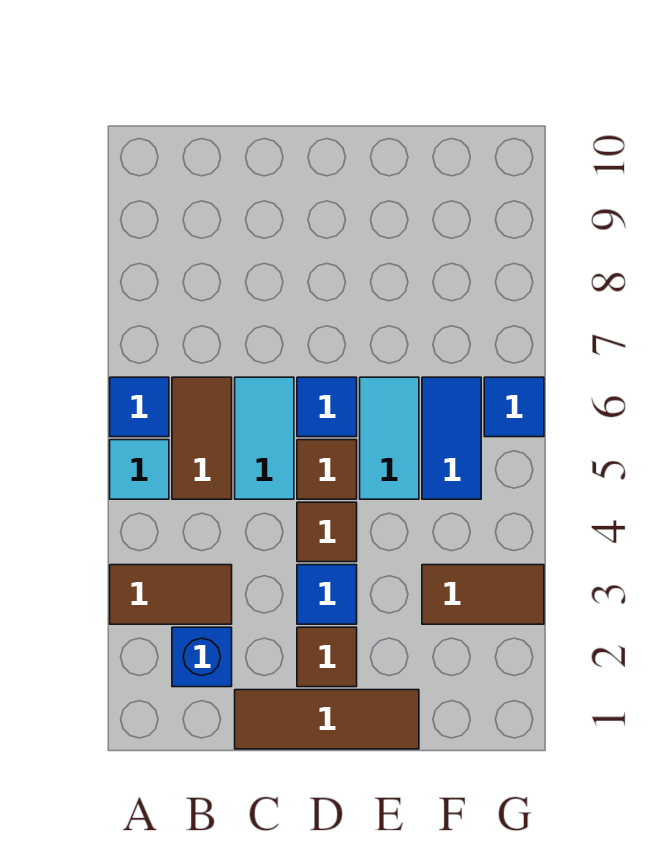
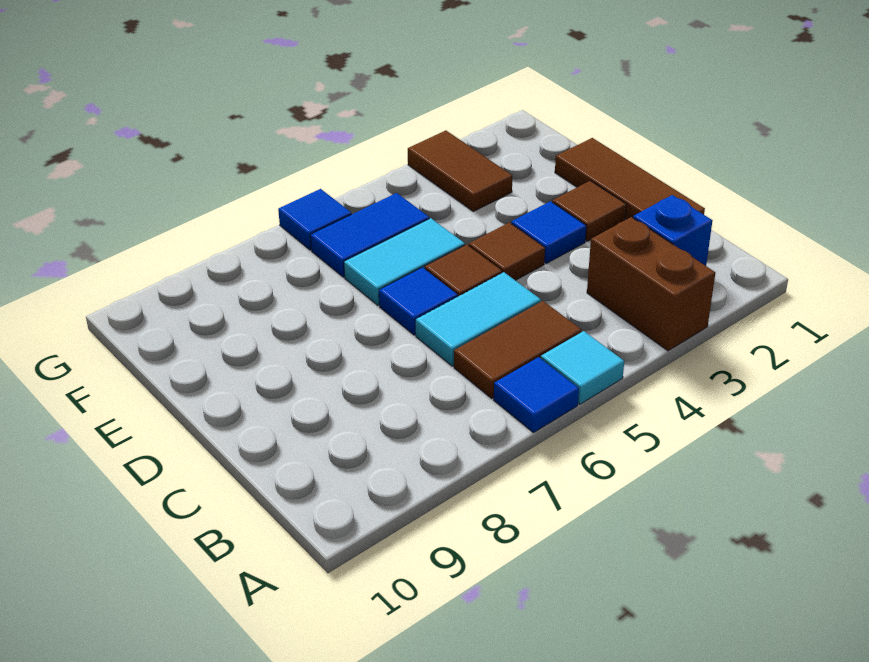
brown tile A3:B3 level 1 -> brown brick A3:B3 level 1

